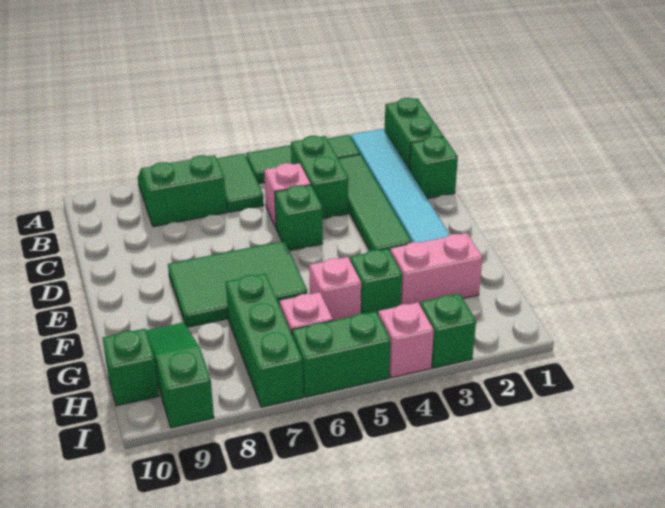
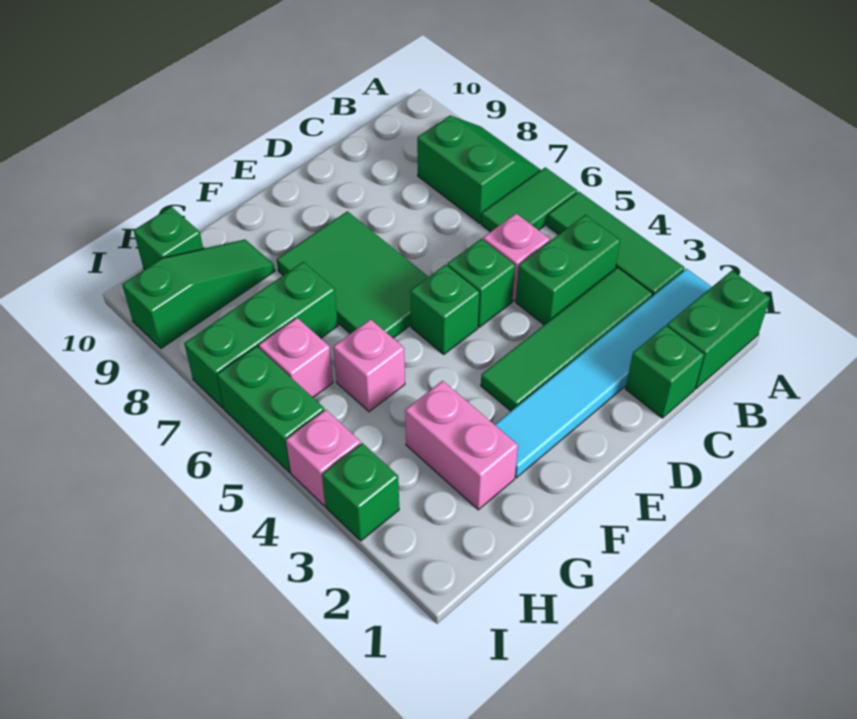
green brick G4 level 1 -> green brick E5 level 1

